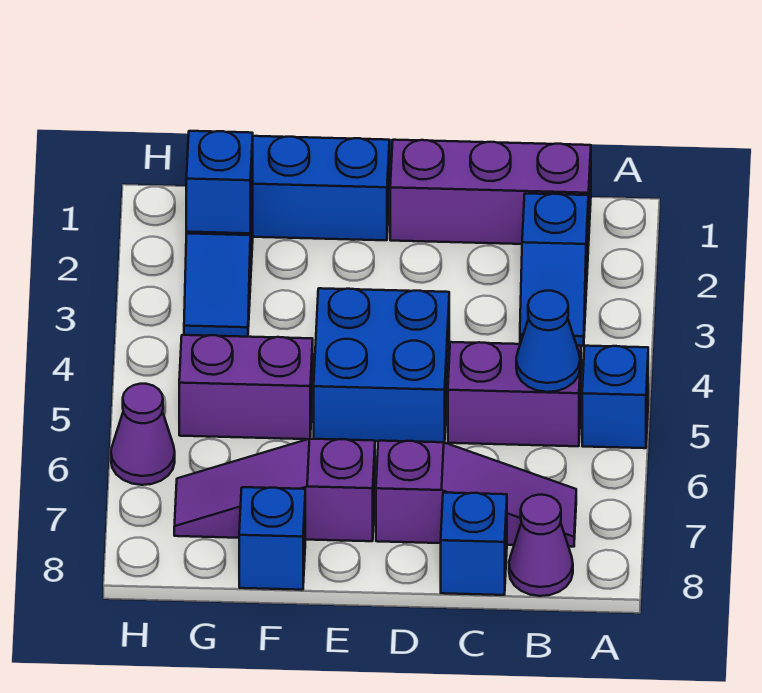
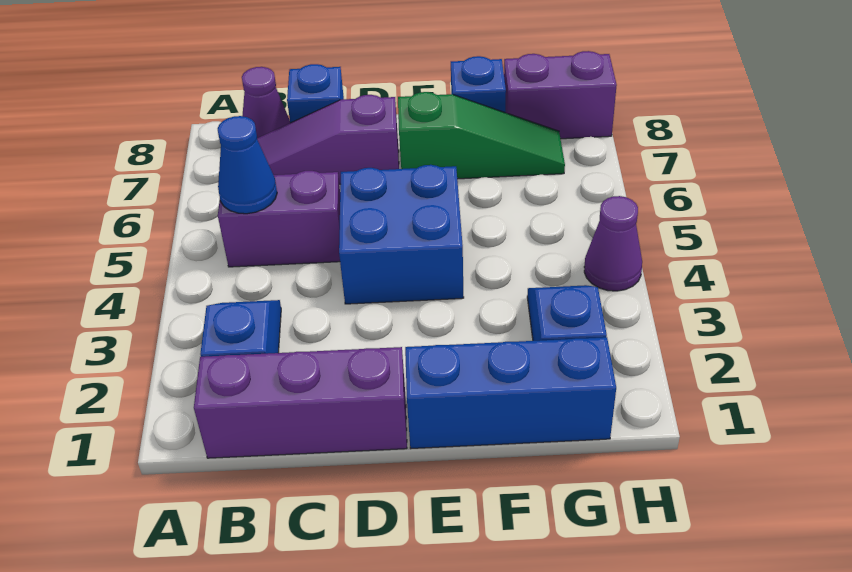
blue brick A5 level 1 -> none
purple slope E7:G7 level 1 top E -> green slope E7:G7 level 1 top E
purple brick F5:G5 level 1 -> purple brick G8:H8 level 1
blue brick G2 level 2 -> none
purple cone H6 level 1 -> purple cone H4 level 1

